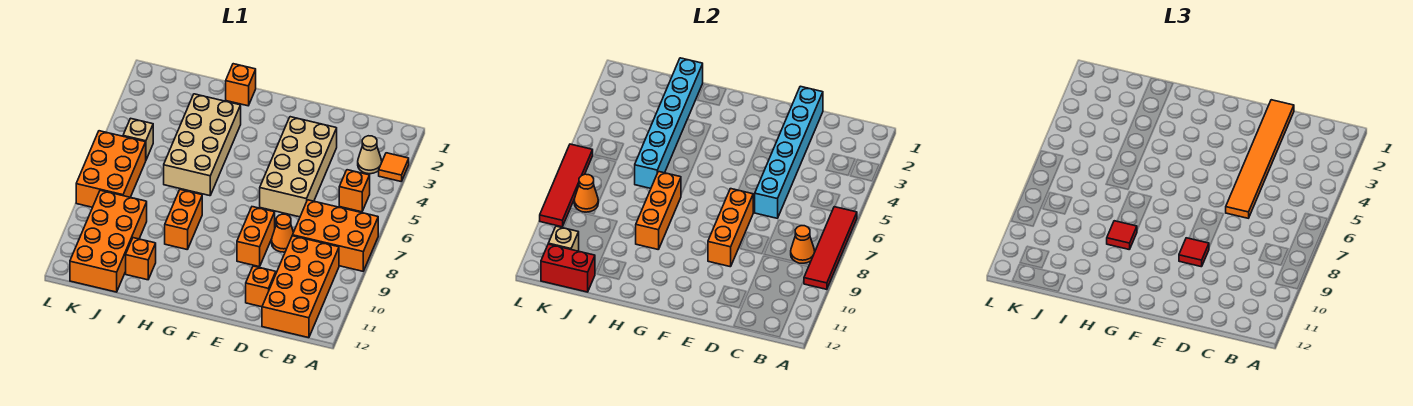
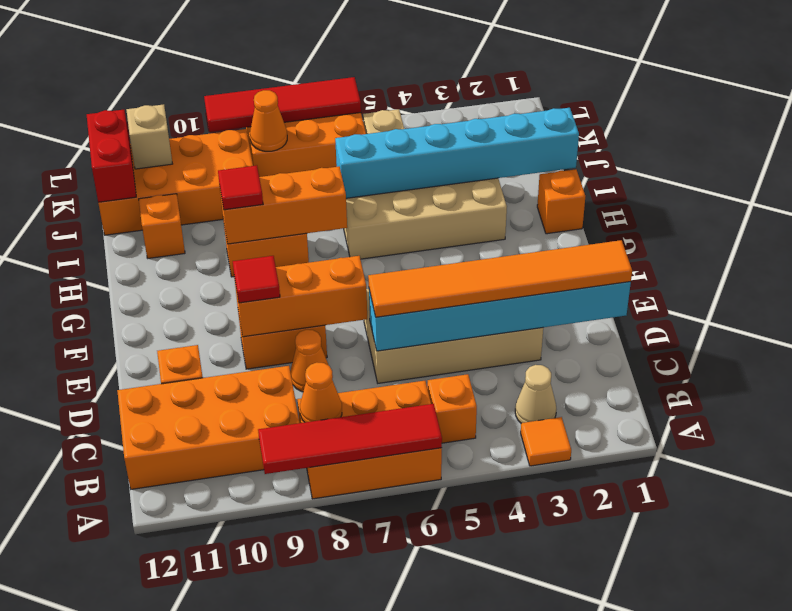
orange brick A7:C8 level 1 -> orange brick A6:B8 level 1

